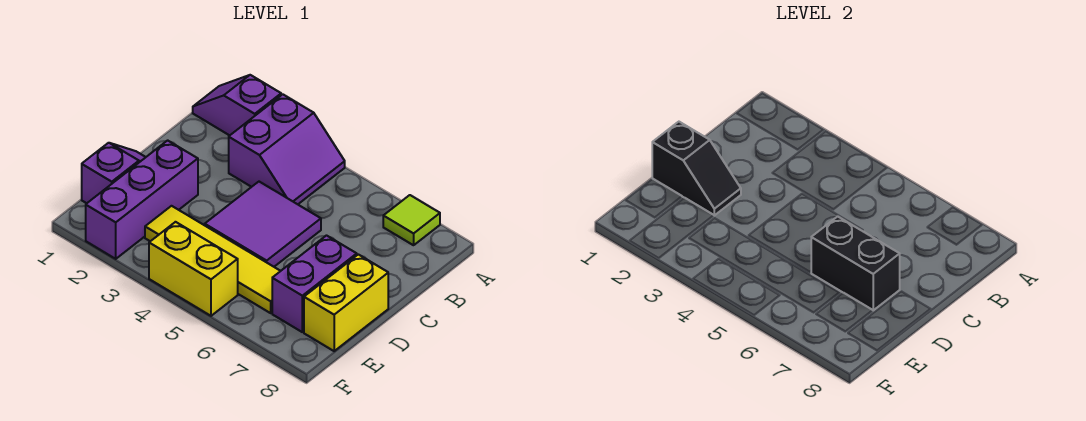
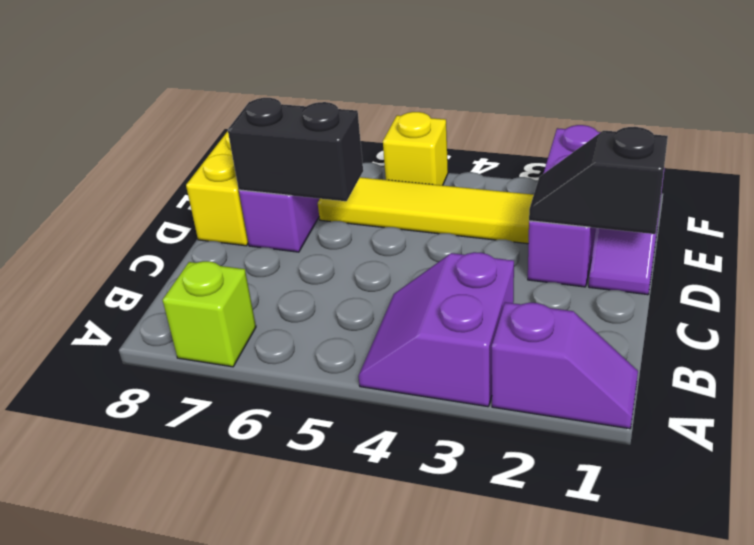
lime tile A7 level 1 -> lime brick A7 level 1
purple tile C4:D5 level 1 -> none
yellow brick F4:F5 level 1 -> yellow brick F5 level 1

